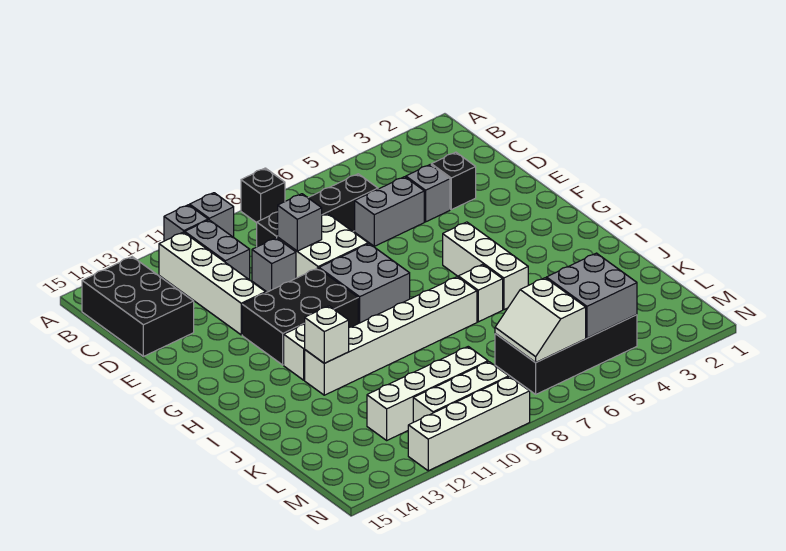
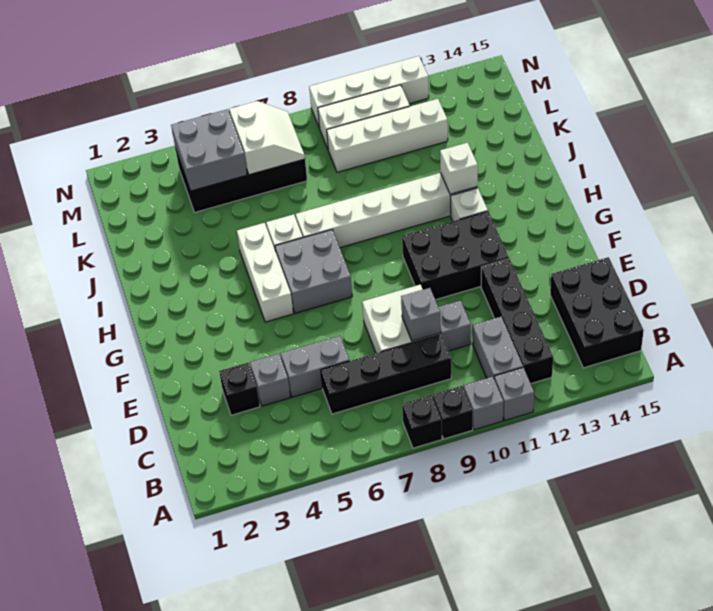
none -> black brick A9 level 1
white brick B12:E12 level 1 -> black brick B12:E12 level 1
grey brick F8:G9 level 1 -> grey brick G6:H7 level 1

